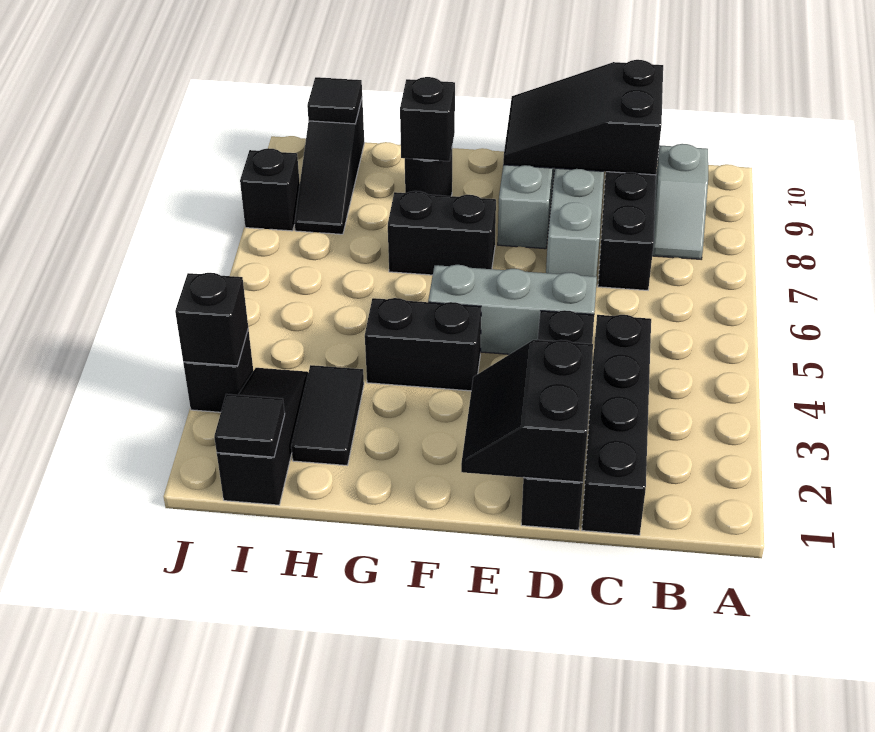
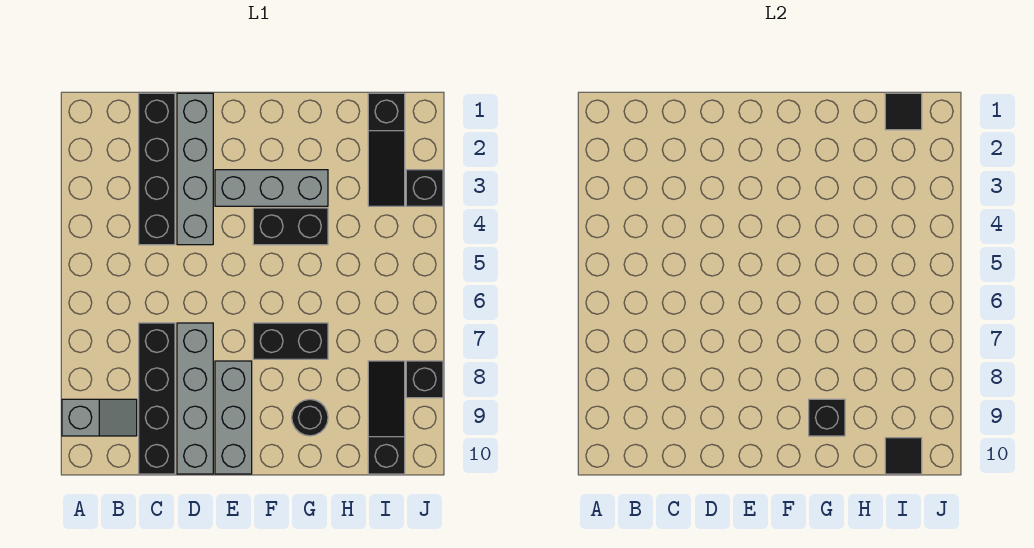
grey slope B8:B9 level 1 top 9 -> grey slope A9:B9 level 1 top A
black slope C9:E10 level 2 top C -> none
black brick D1:D4 level 1 -> grey brick D1:D4 level 1
black slope D1:E2 level 2 top D -> none
grey brick D5:F5 level 1 -> grey brick E3:G3 level 1
black tile H2:H3 level 1 -> none
black brick J3 level 2 -> none

